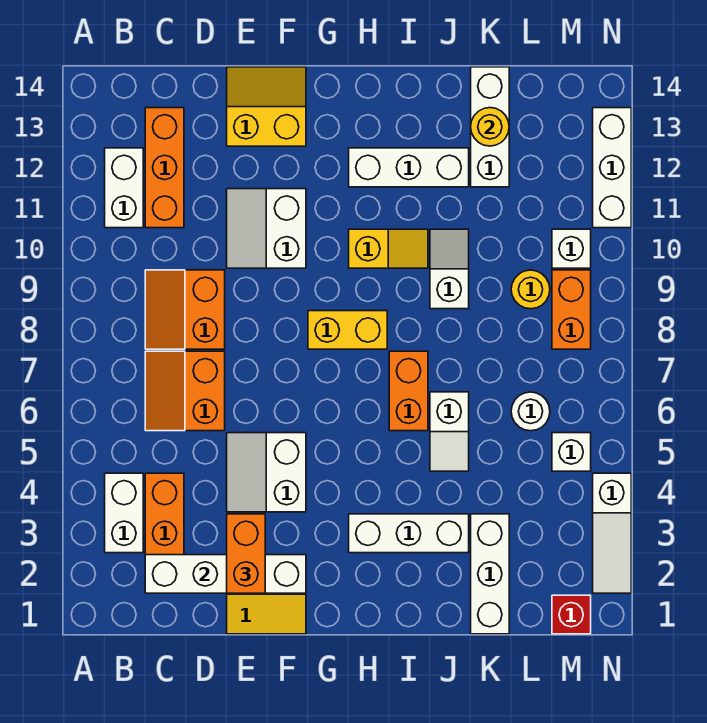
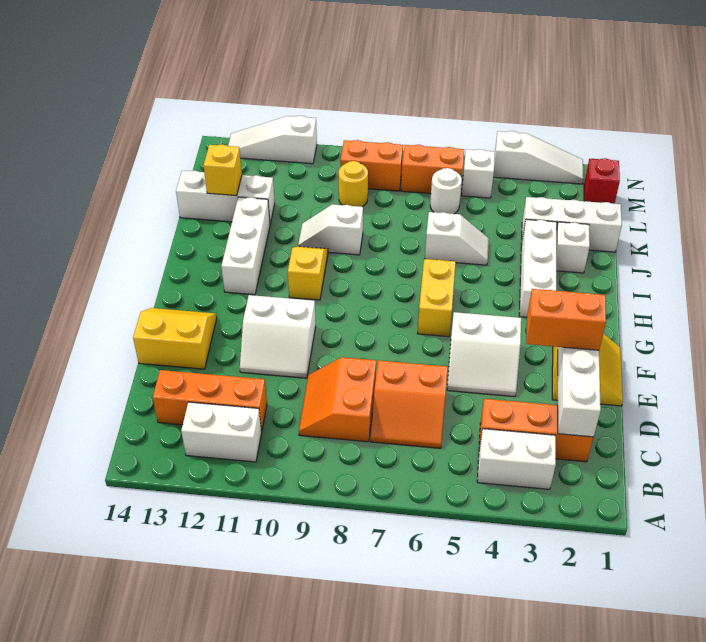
orange slope C8:D9 level 1 top D -> orange slope C8:D9 level 1 top 8
yellow slope E13:F14 level 1 top 13 -> yellow slope E13:F14 level 1 top E
yellow brick G8:H8 level 1 -> yellow brick G6:H6 level 1
orange brick I6:I7 level 1 -> orange brick M6:M7 level 1
yellow round brick K13 level 2 -> yellow brick K13 level 2
white brick M10 level 1 -> white brick J2 level 1
white brick N11:N13 level 1 -> white slope N11:N13 level 1 top 11

